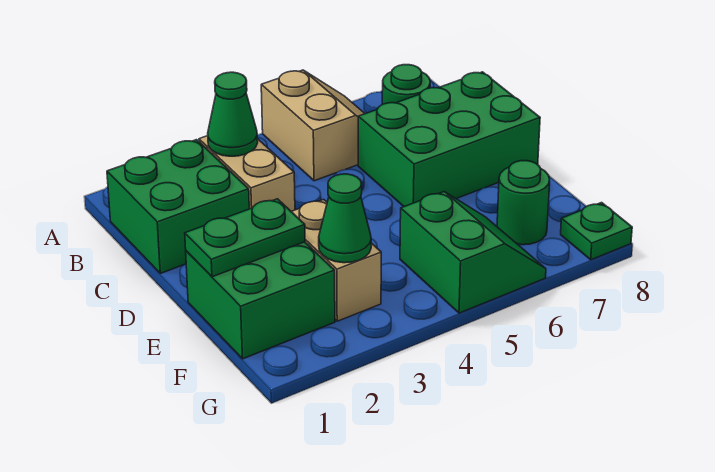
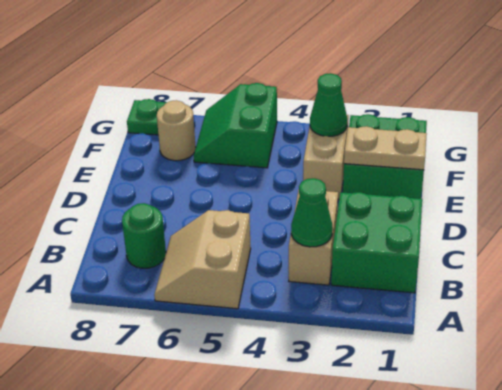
green brick C6:D8 level 1 -> none
green plate E1:E2 level 2 -> tan plate E1:E2 level 2
green round brick F7 level 1 -> tan round brick F7 level 1

